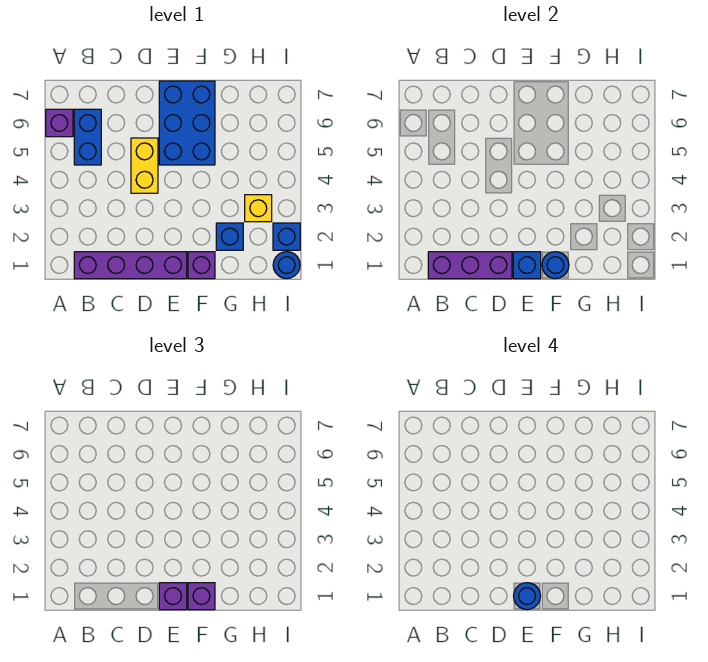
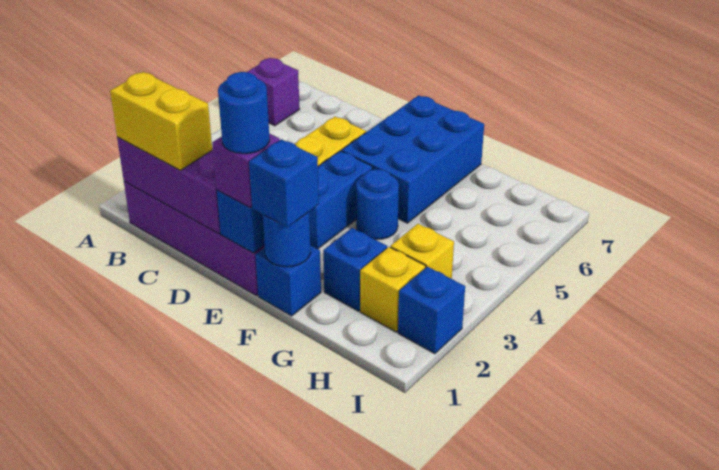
none -> yellow brick B1:C1 level 3
blue brick B5:B6 level 1 -> blue brick E3:E4 level 1
purple brick F1 level 1 -> blue brick F1 level 1
purple brick F1 level 3 -> blue brick F1 level 3
none -> yellow brick H2 level 1
blue round brick I1 level 1 -> blue round brick F4 level 1

